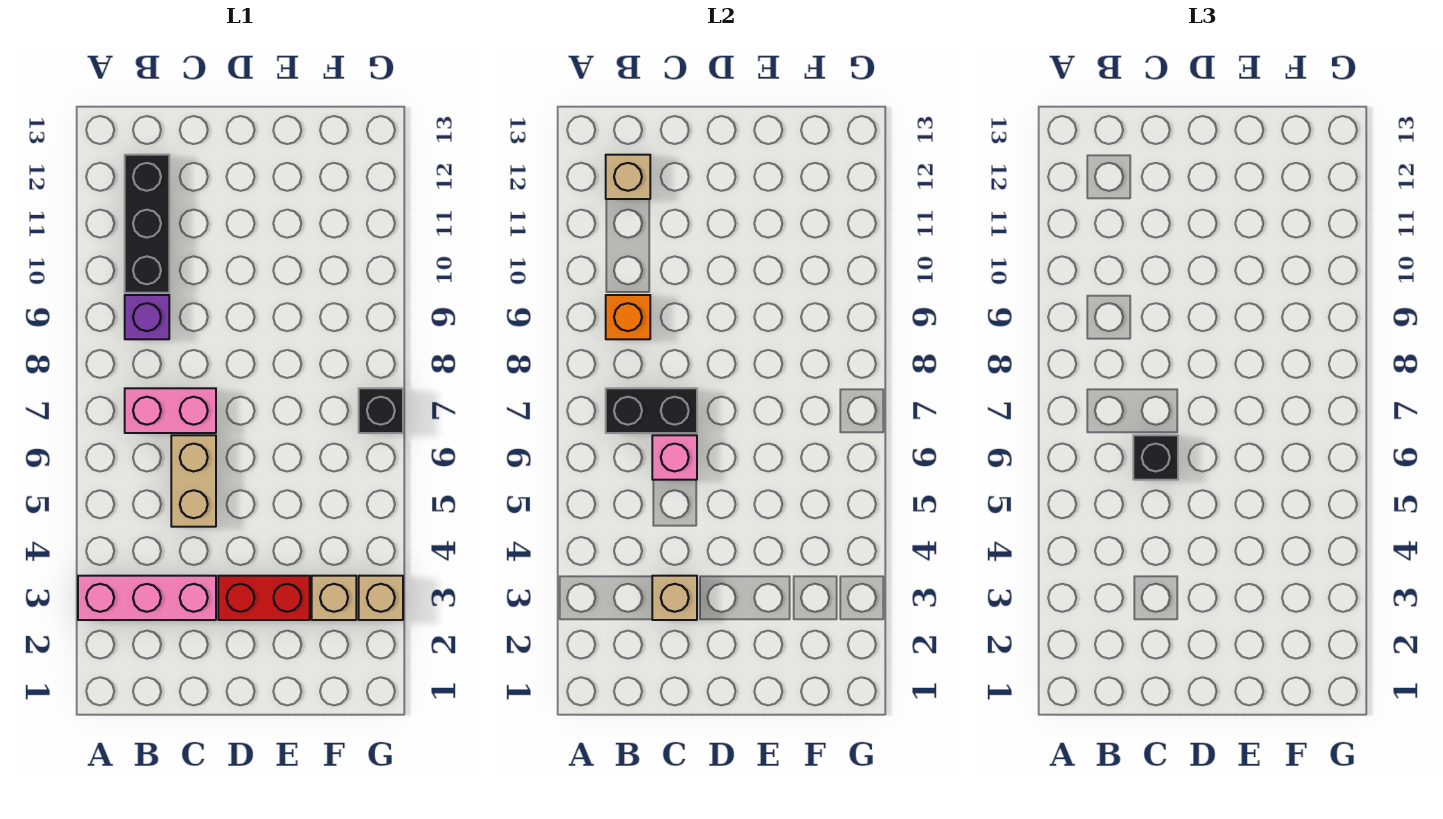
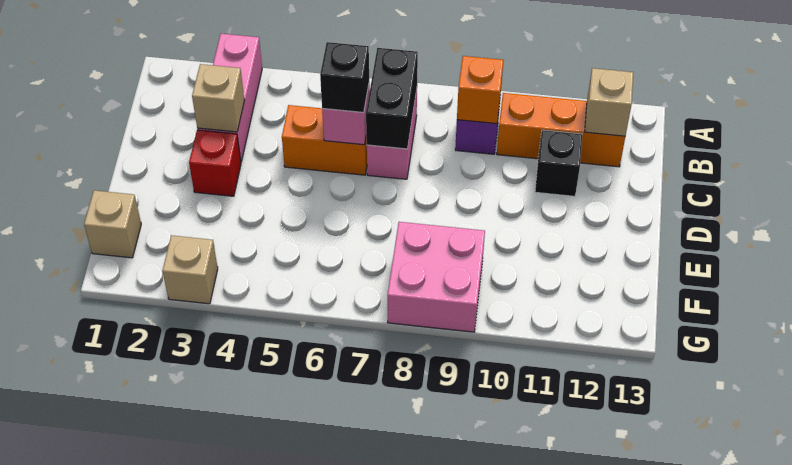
black brick B10:B12 level 1 -> orange brick B10:B12 level 1
tan brick C5:C6 level 1 -> orange brick C5:C6 level 1
red brick D3:E3 level 1 -> red brick D3 level 1
tan brick F3 level 1 -> tan brick F1 level 1
none -> pink brick F8:G9 level 1
black brick G7 level 1 -> black brick C11 level 1

